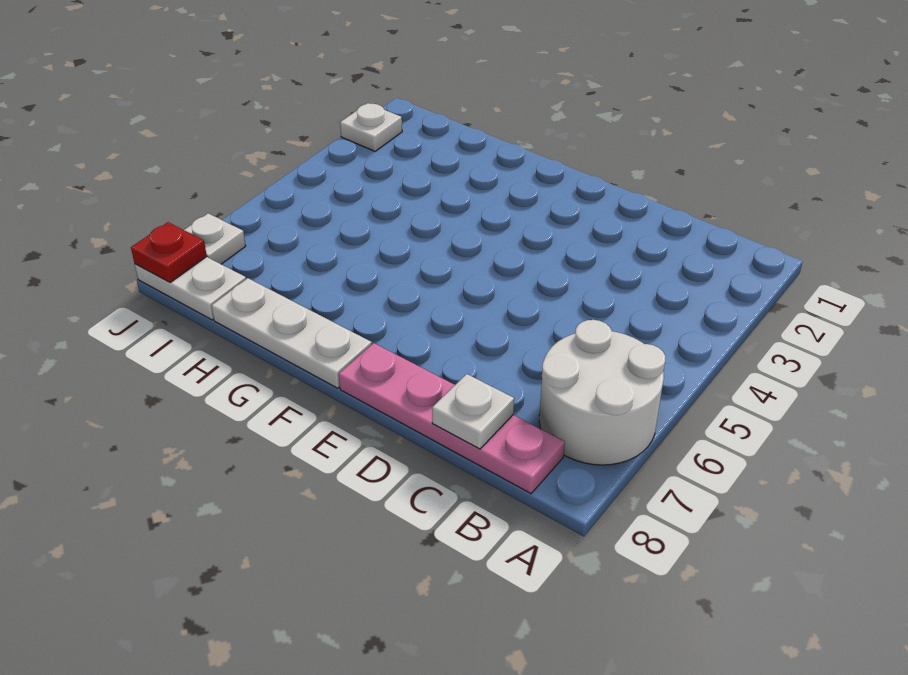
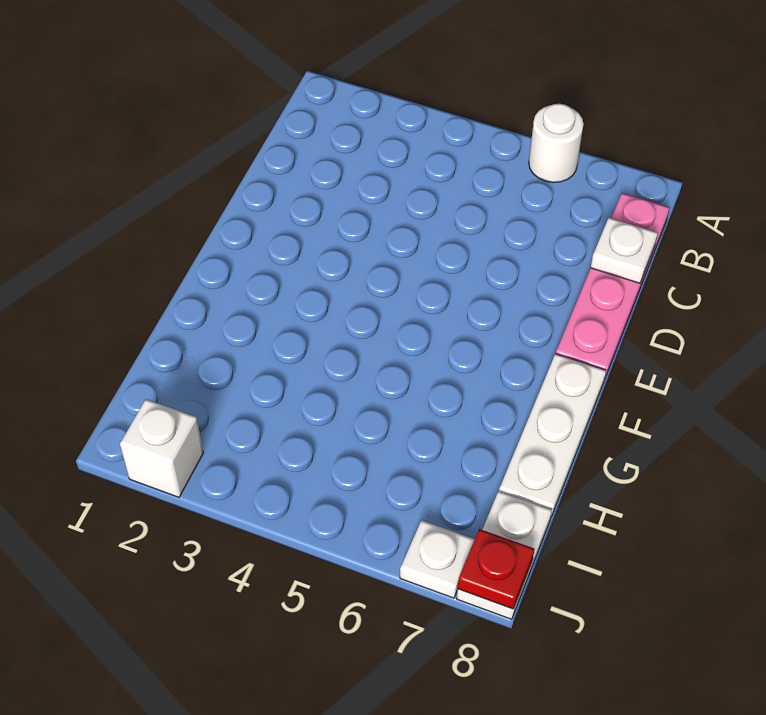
white round brick A6:B7 level 1 -> white round brick A6 level 1
white plate J2 level 1 -> white brick J2 level 1

